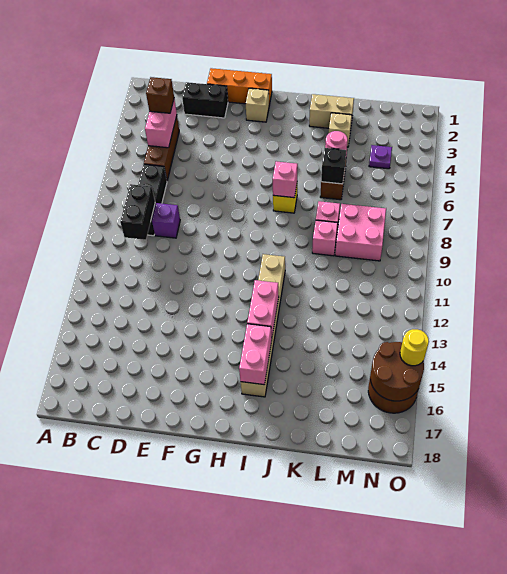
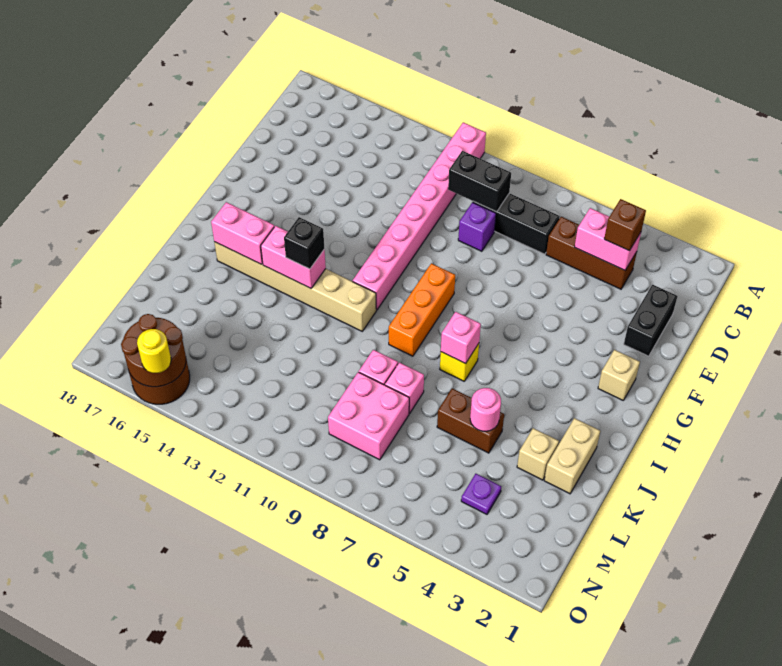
none -> pink brick A11:H11 level 1
orange brick E1:G1 level 1 -> orange brick G9:I9 level 1
black brick K6 level 2 -> black brick I13 level 3

